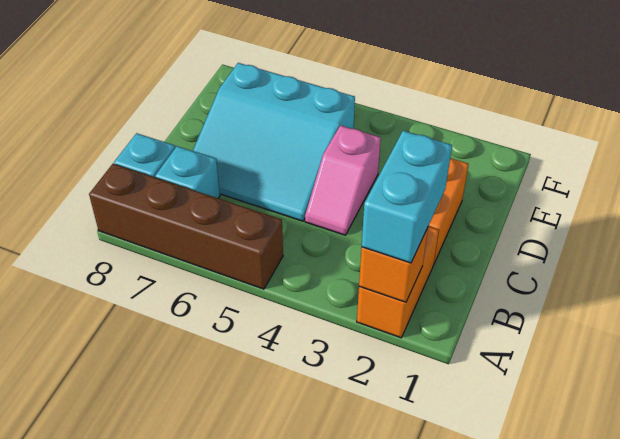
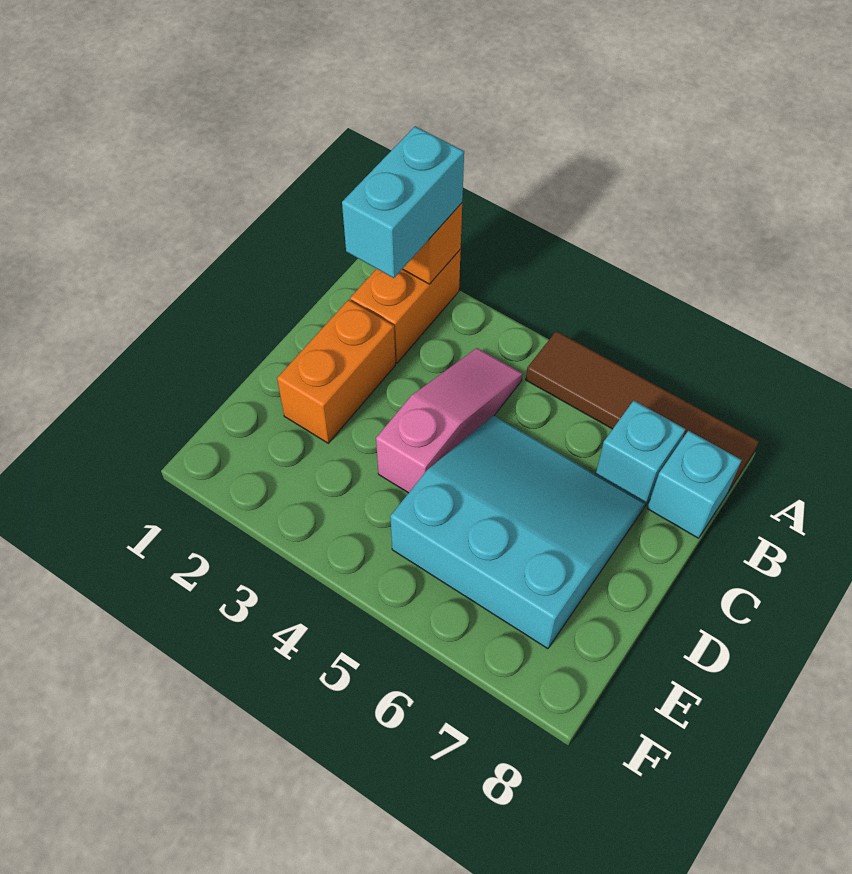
brown brick A5:A8 level 1 -> brown tile A5:A8 level 1
pink slope C4:D4 level 1 top D -> pink slope B4:D4 level 1 top D

